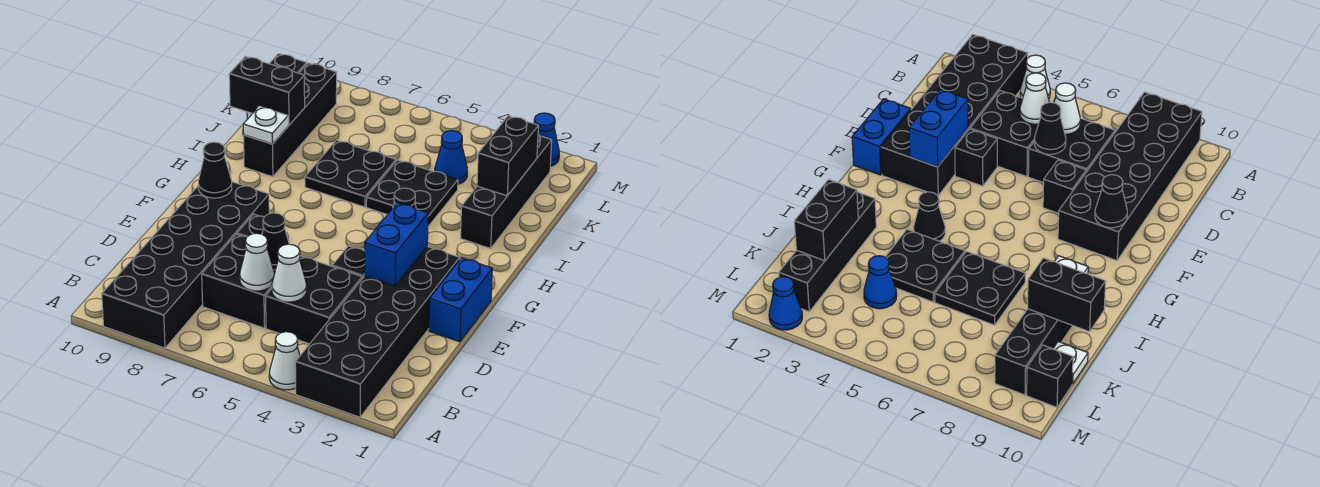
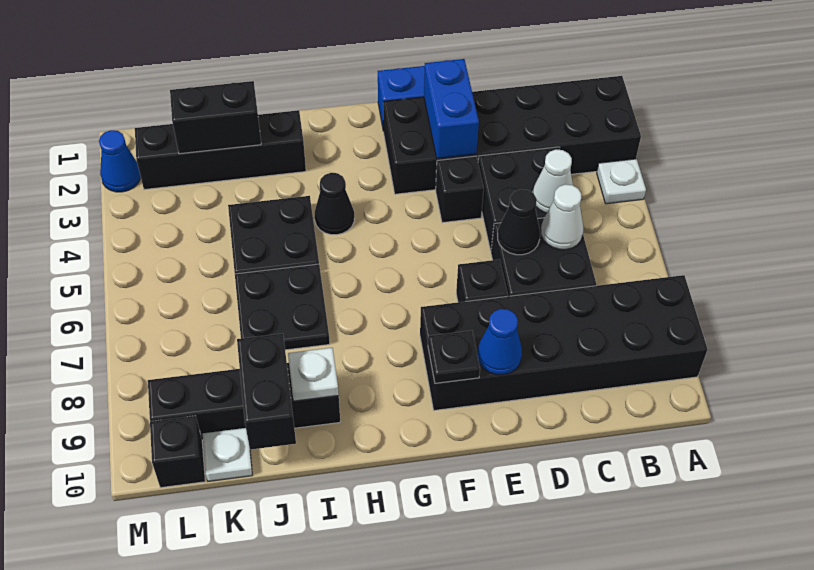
white cone A4 level 1 -> white plate A4 level 1
blue brick E3:F3 level 2 -> blue brick E2:E3 level 2
black cone F9 level 2 -> black plate F9 level 2
blue cone K4 level 1 -> blue cone E9 level 2

